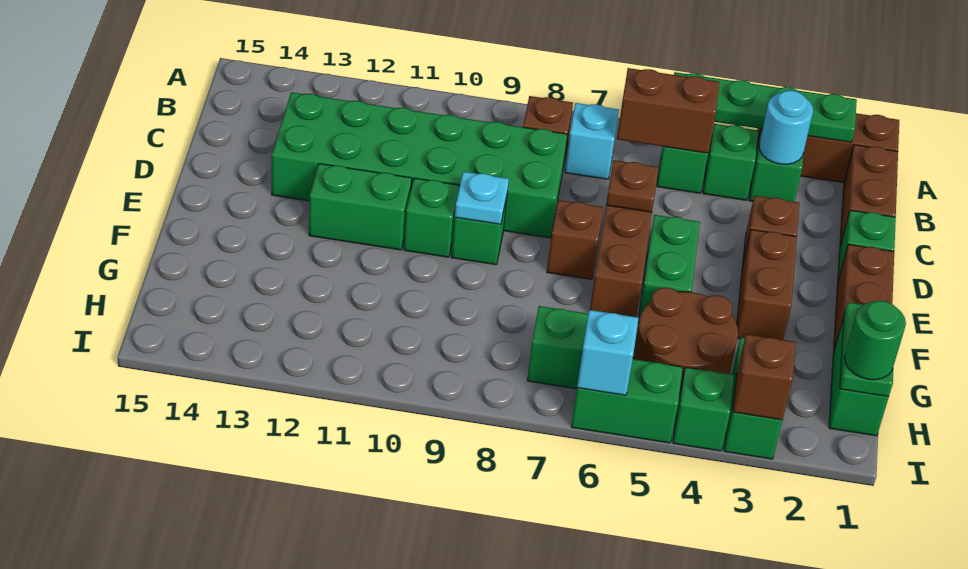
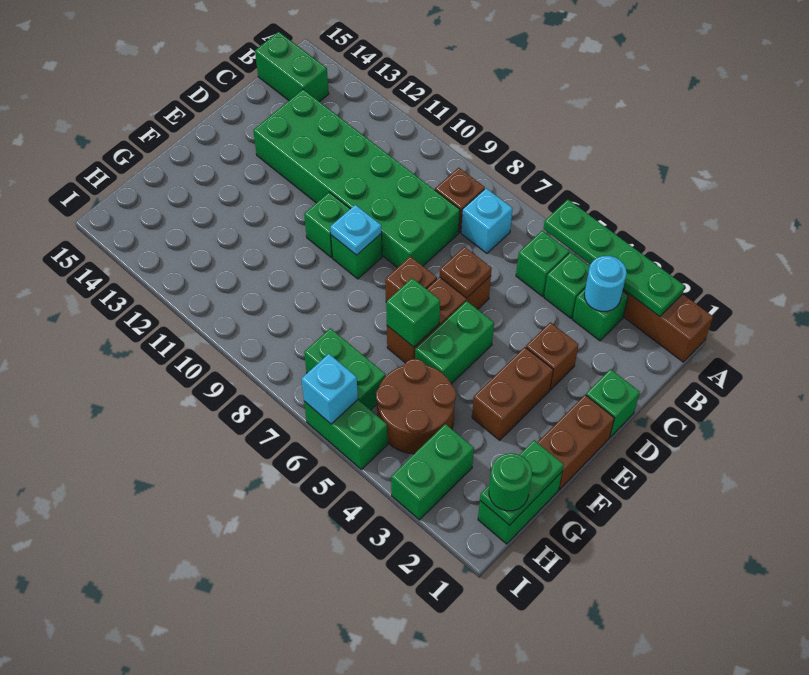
brown brick B1:C1 level 1 -> none
brown brick B5:B6 level 2 -> none
green brick E11:E12 level 1 -> green brick B14:B15 level 1
brown brick I3 level 2 -> none
green brick I4 level 1 -> green brick F6 level 2

